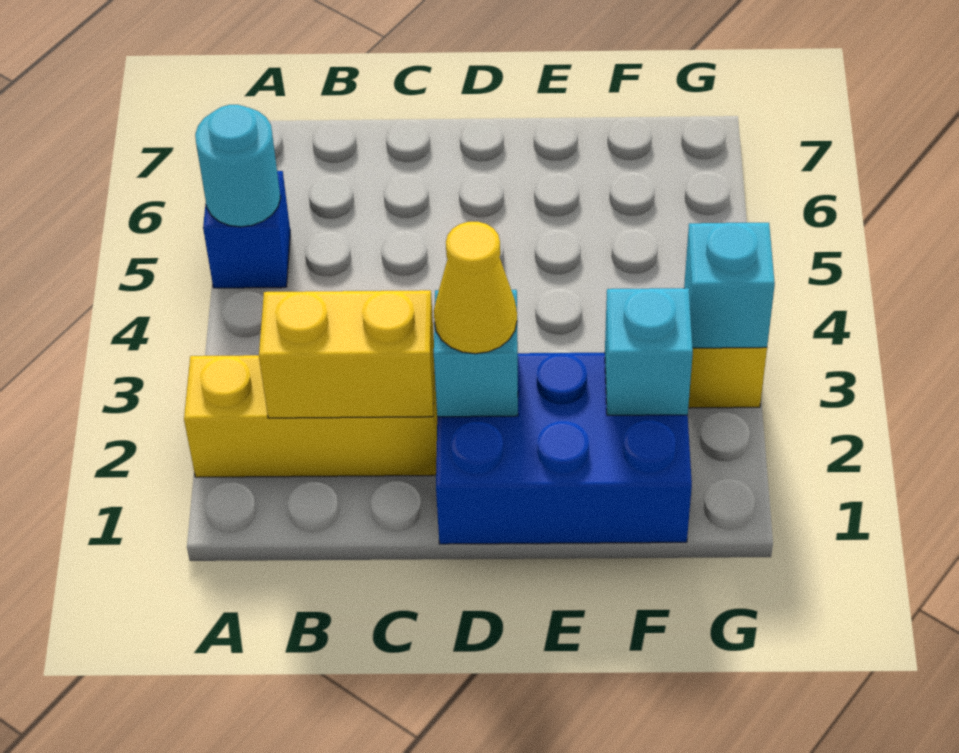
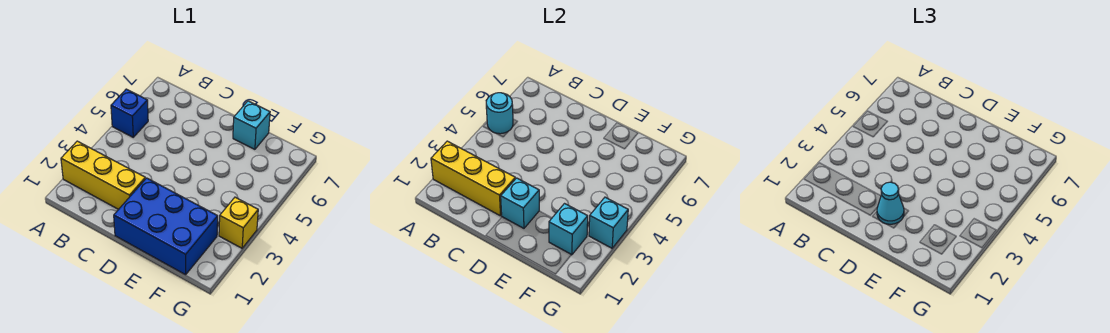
yellow brick B2:C2 level 2 -> yellow brick A2:C2 level 2
yellow cone D2 level 3 -> cyan cone D2 level 3
none -> cyan brick E7 level 1

